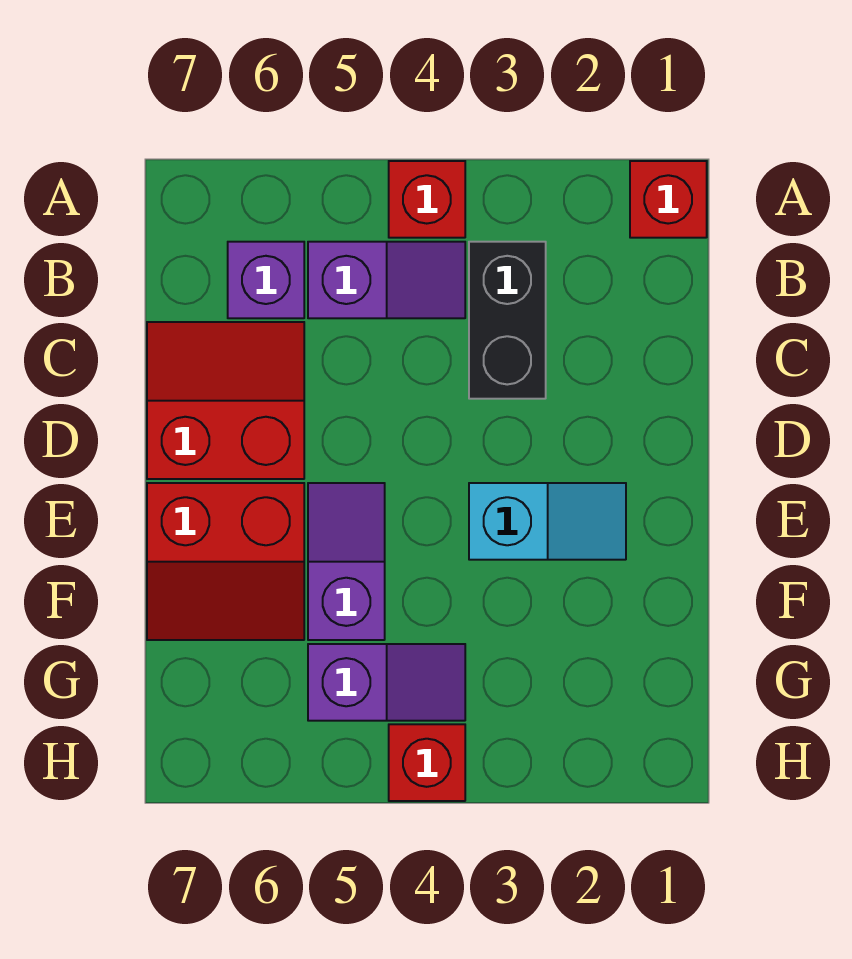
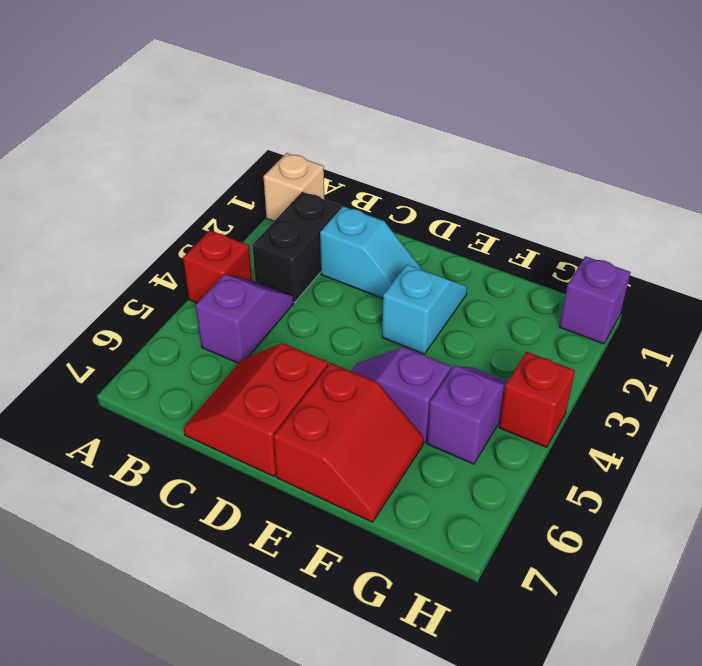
red brick A1 level 1 -> tan brick A1 level 1
black brick B3:C3 level 1 -> black brick B2:B3 level 1
purple brick B6 level 1 -> purple brick H1 level 1
none -> cyan slope C2:D2 level 1 top C

